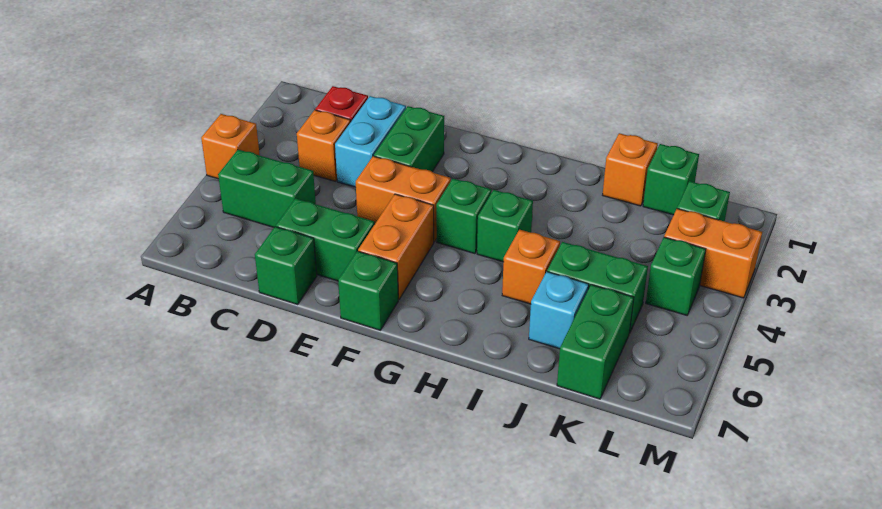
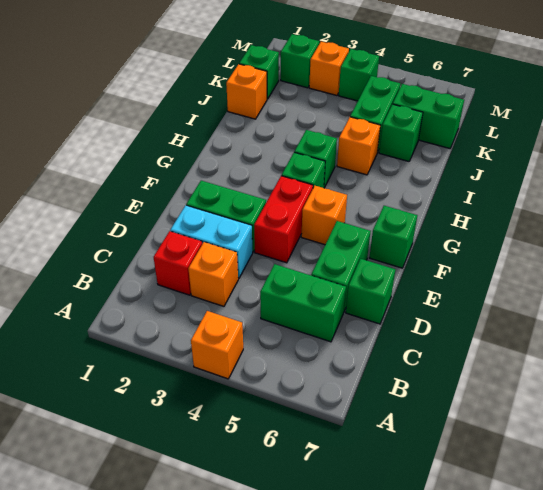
green brick B5:C5 level 1 -> green brick C5:C6 level 1
orange brick E4:F4 level 1 -> red brick E4:F4 level 1
orange brick F5:F6 level 1 -> orange brick F5 level 1
cyan brick J6 level 1 -> green brick J6 level 1
orange brick L3:M3 level 1 -> orange brick L3 level 1

